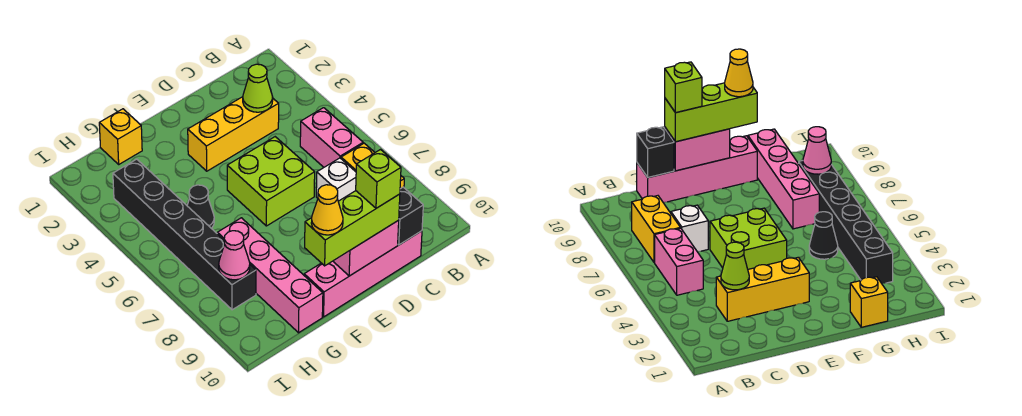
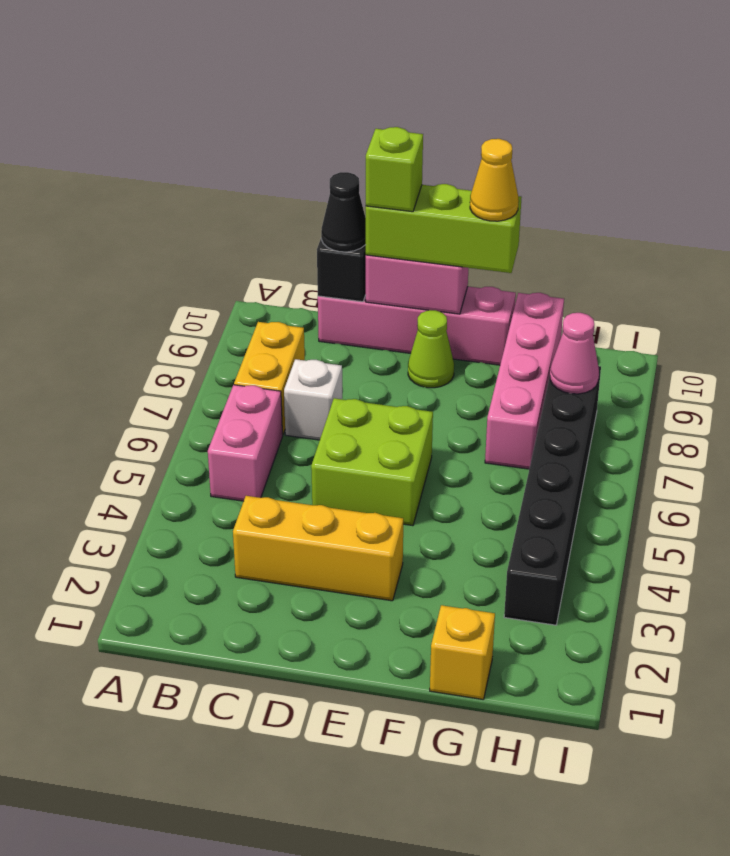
lime cone C3 level 2 -> lime cone E9 level 1
black cone G5 level 1 -> black cone C10 level 3

